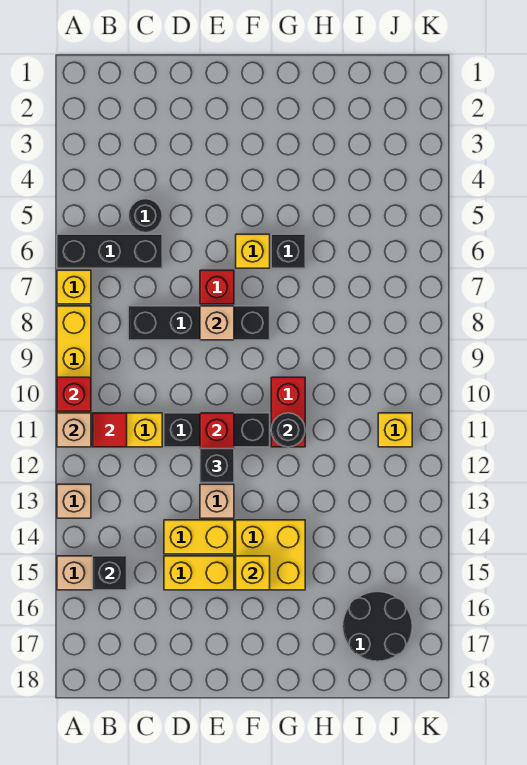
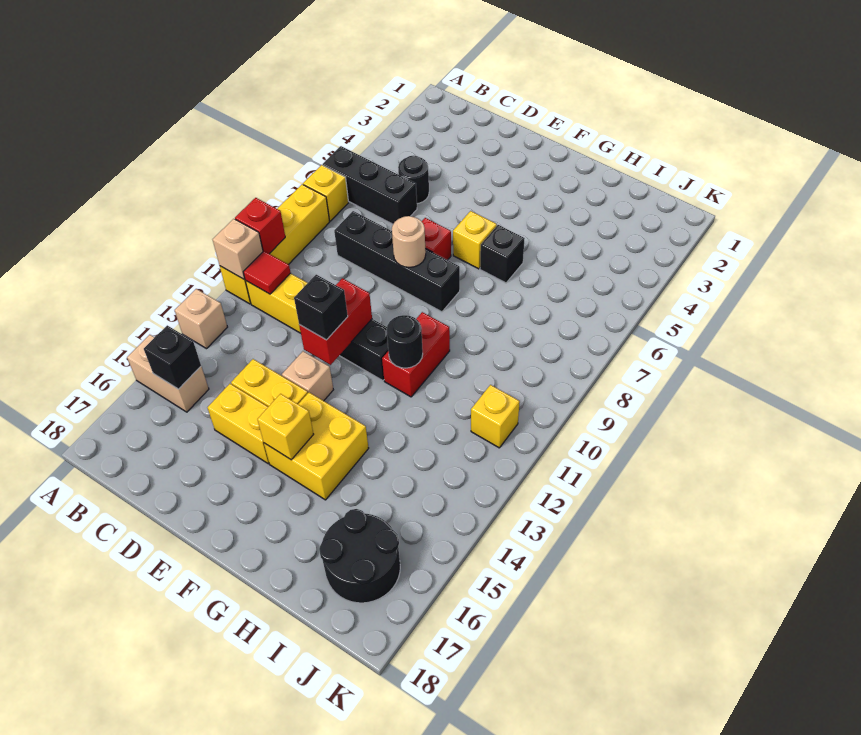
tan brick E8 level 2 -> tan round brick E8 level 2

